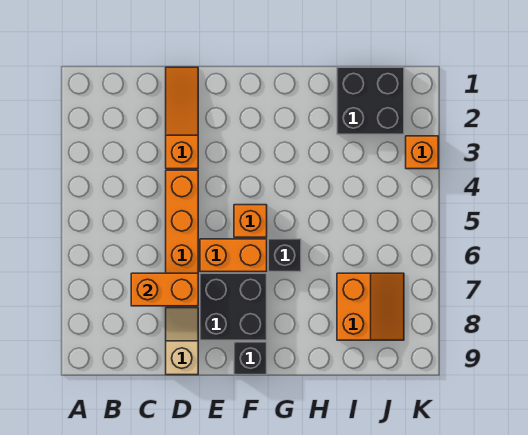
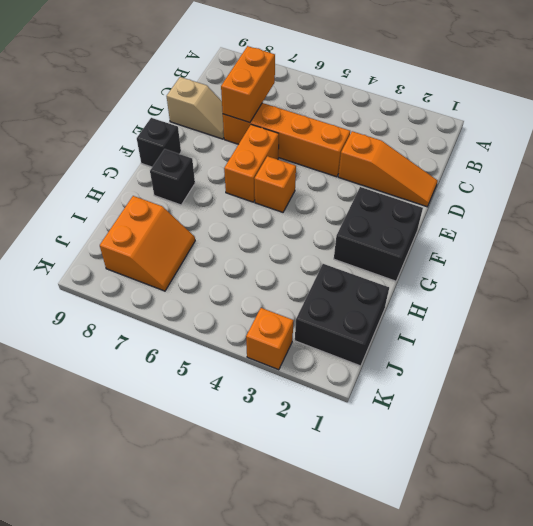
black brick E7:F8 level 1 -> black brick F1:G2 level 1
black brick G6 level 1 -> black brick G8 level 1
orange slope I7:J8 level 1 top I -> orange slope I7:J8 level 1 top 8

